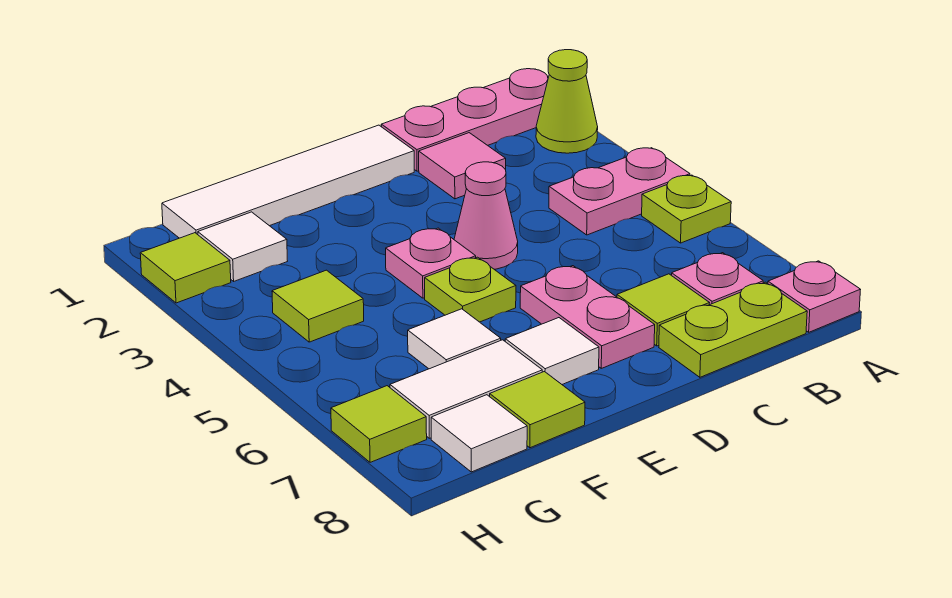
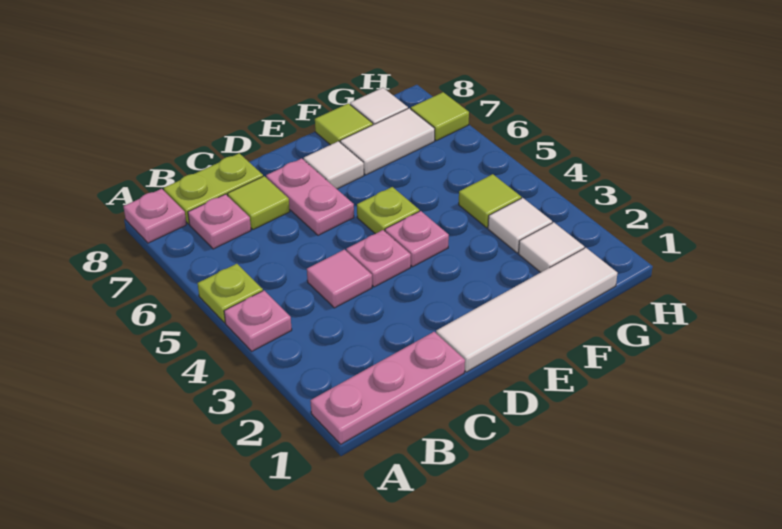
lime cone A2 level 1 -> none
pink plate A4:B4 level 1 -> pink plate A4 level 1
pink tile C2 level 1 -> pink tile C4 level 1
pink cone D4 level 1 -> pink plate D4 level 1
white tile F6 level 1 -> white tile G3 level 1
lime tile H2 level 1 -> none

